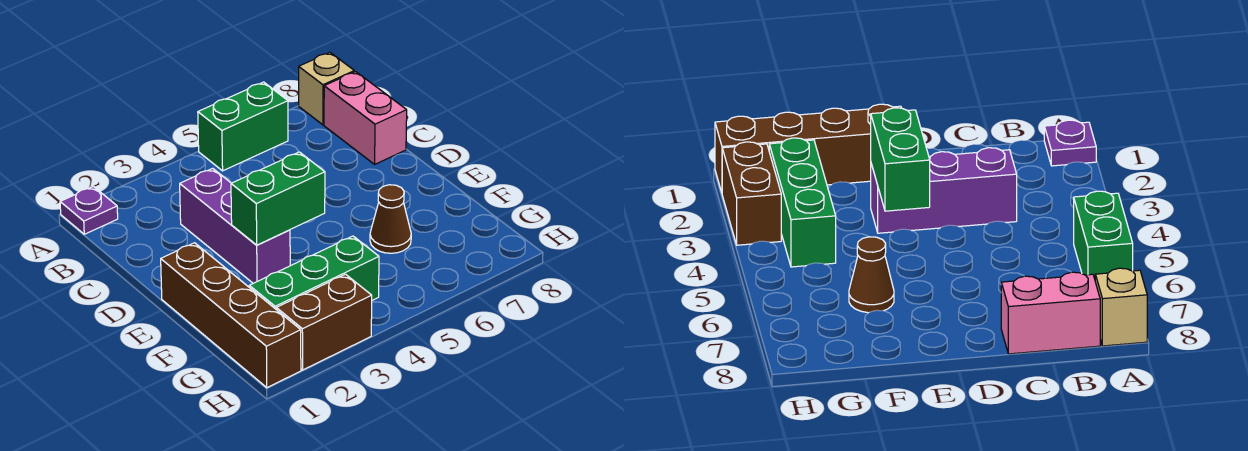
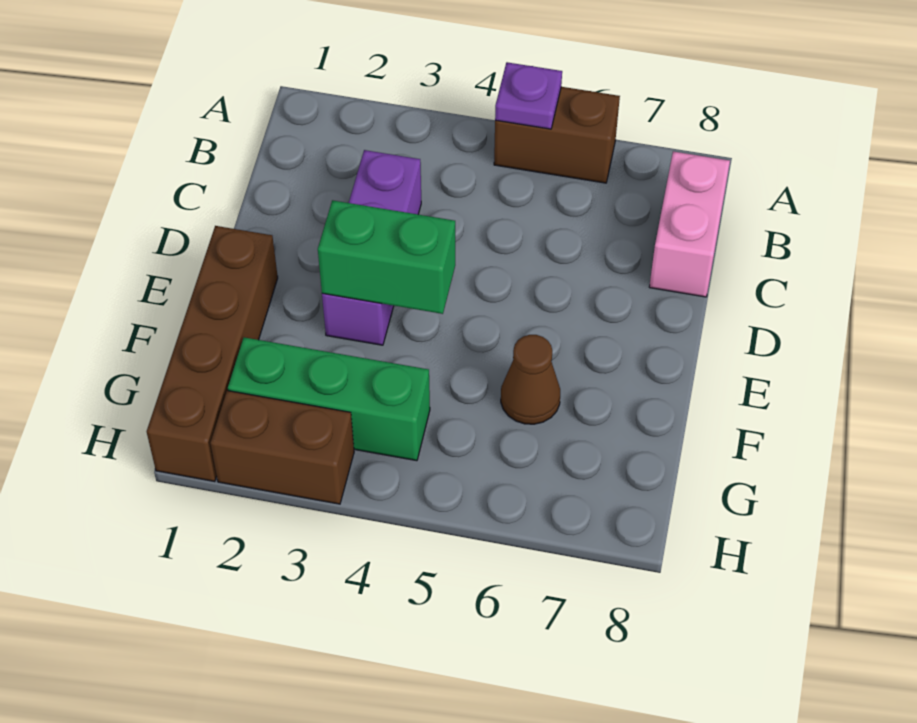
purple plate A1 level 1 -> purple plate A5 level 2
green brick A5:A6 level 1 -> brown brick A5:A6 level 1
tan brick A8 level 1 -> none

